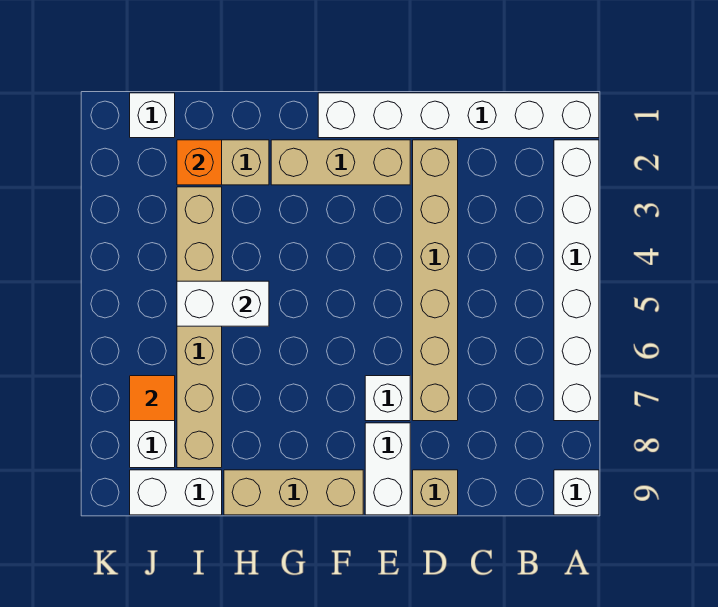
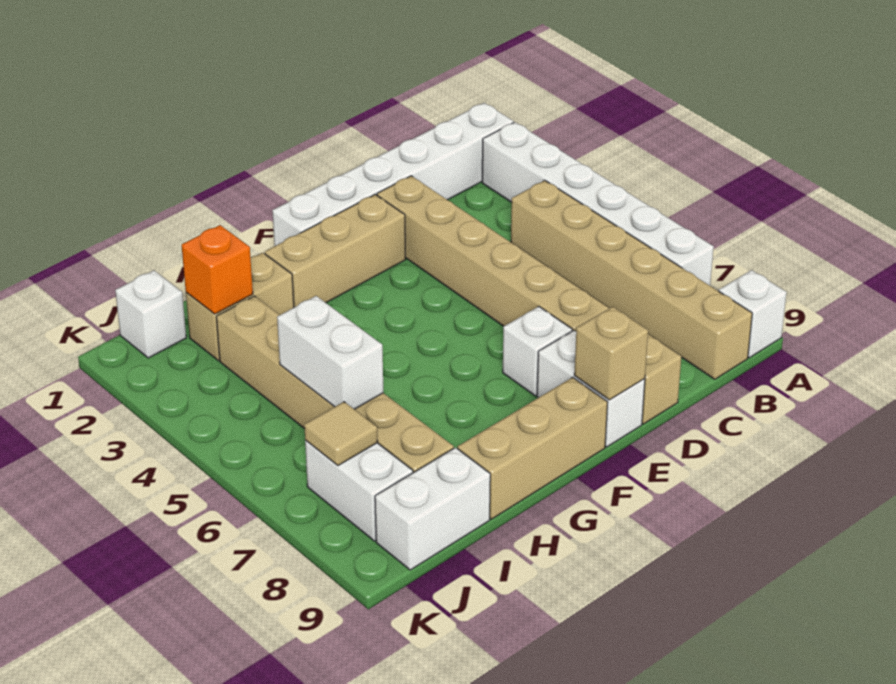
none -> tan brick B4:B9 level 1
none -> tan brick E9 level 2
white brick H5:I5 level 2 -> white brick I5:I6 level 2
orange tile J7 level 2 -> tan tile J7 level 2

